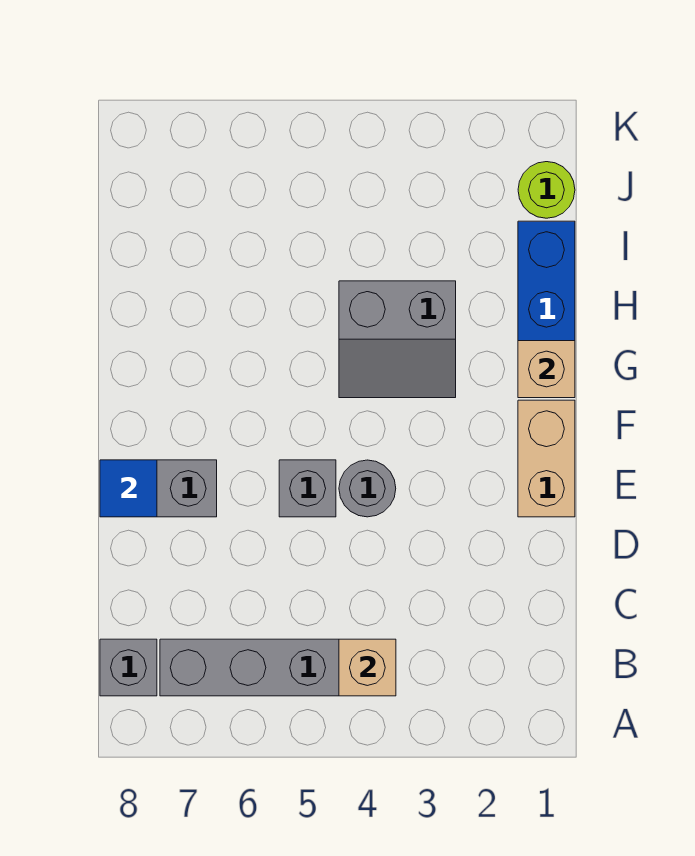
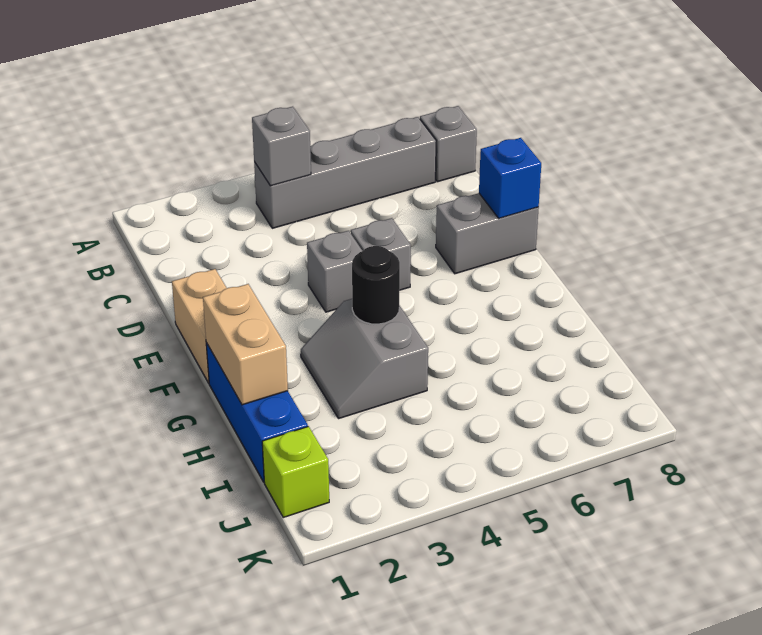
tan brick B4 level 2 -> grey brick B4 level 2
grey round brick E4 level 1 -> grey brick E4 level 1
blue tile E8 level 2 -> blue brick E8 level 2
tan brick G1 level 2 -> tan brick G1:H1 level 2
grey slope G3:H4 level 1 top H -> grey slope G3:H4 level 1 top 4
none -> black round brick G4 level 2
lime round brick J1 level 1 -> lime brick J1 level 1

